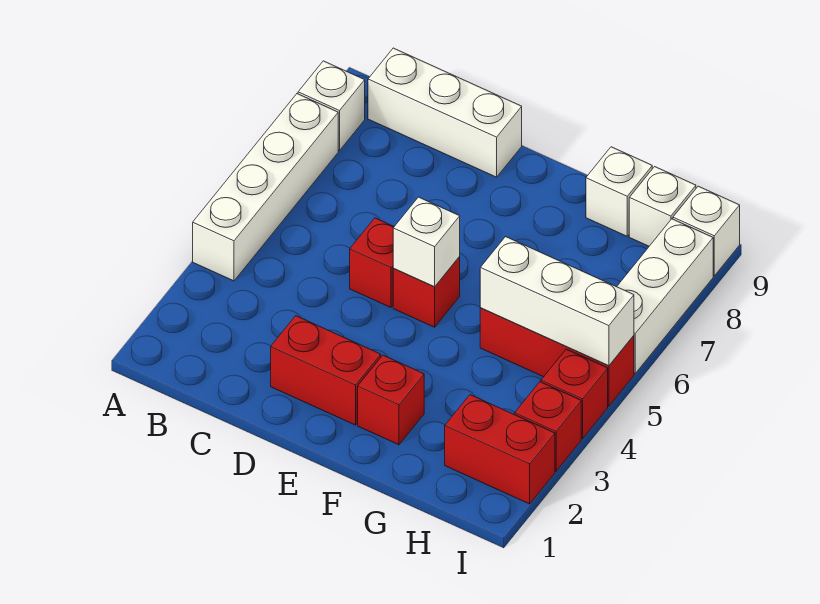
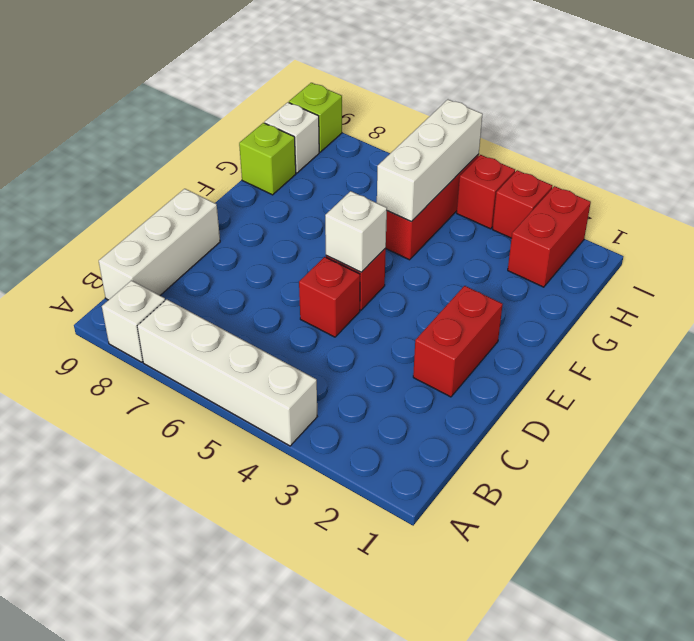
red brick F2 level 1 -> none
white brick G9 level 1 -> lime brick G9 level 1
white brick I6:I8 level 1 -> none
white brick I9 level 1 -> lime brick I9 level 1

